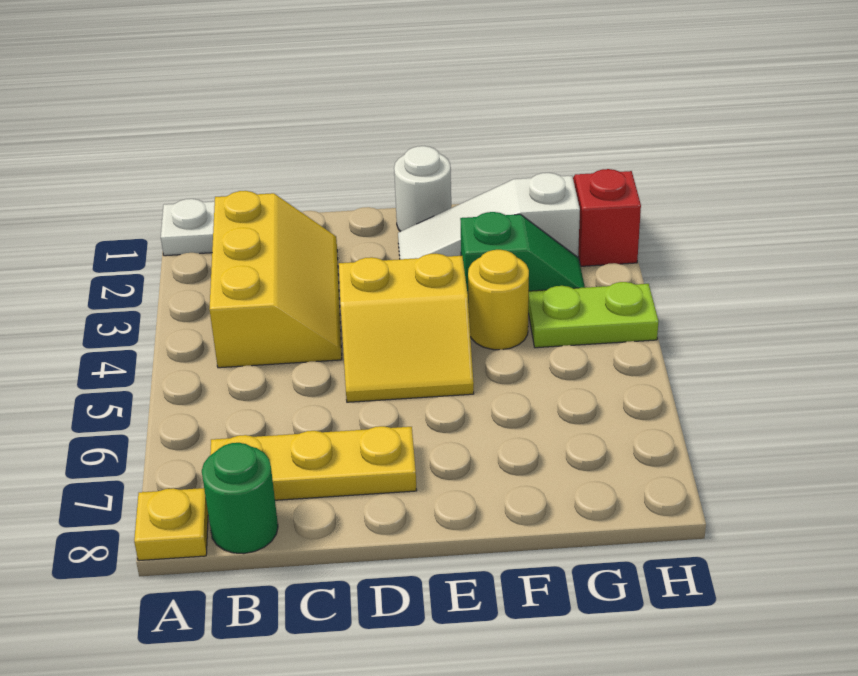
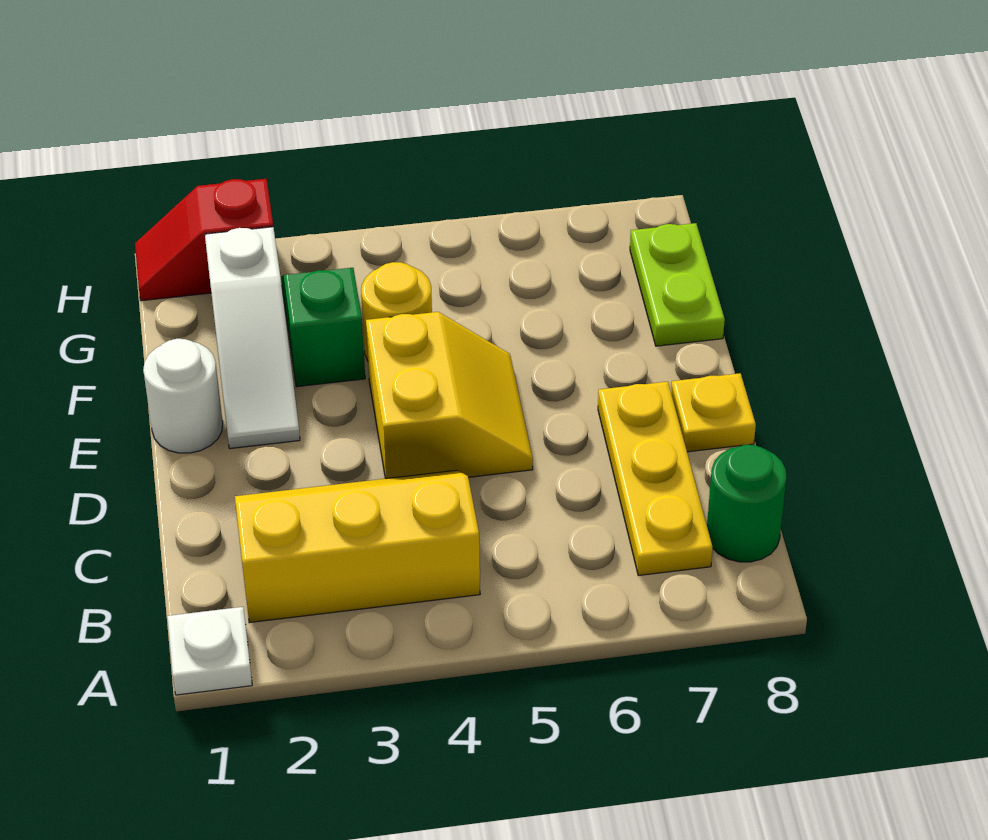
yellow plate A8 level 1 -> yellow plate D8 level 1
lime plate G4:H4 level 1 -> lime plate F8:G8 level 1

